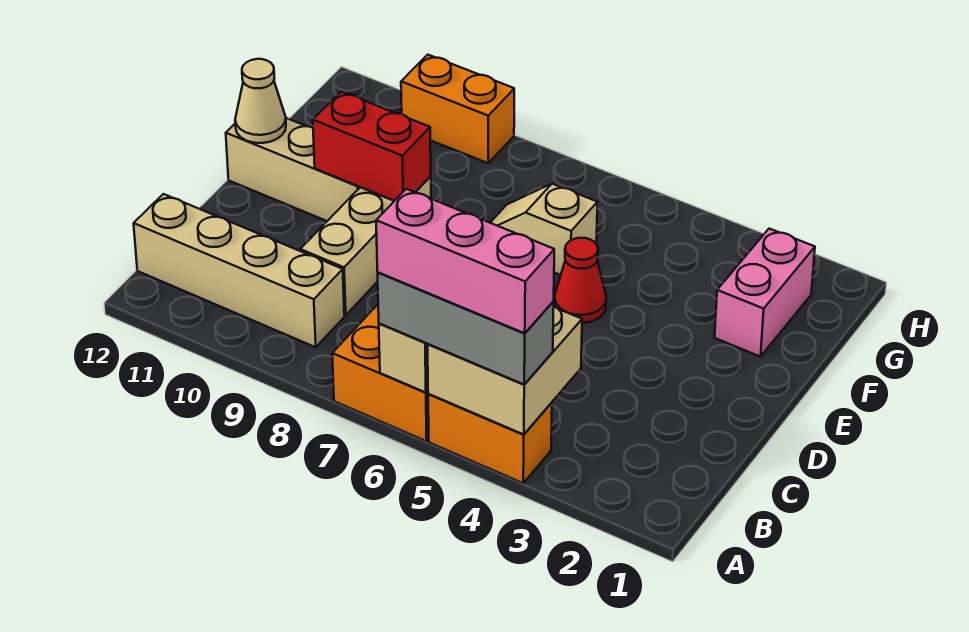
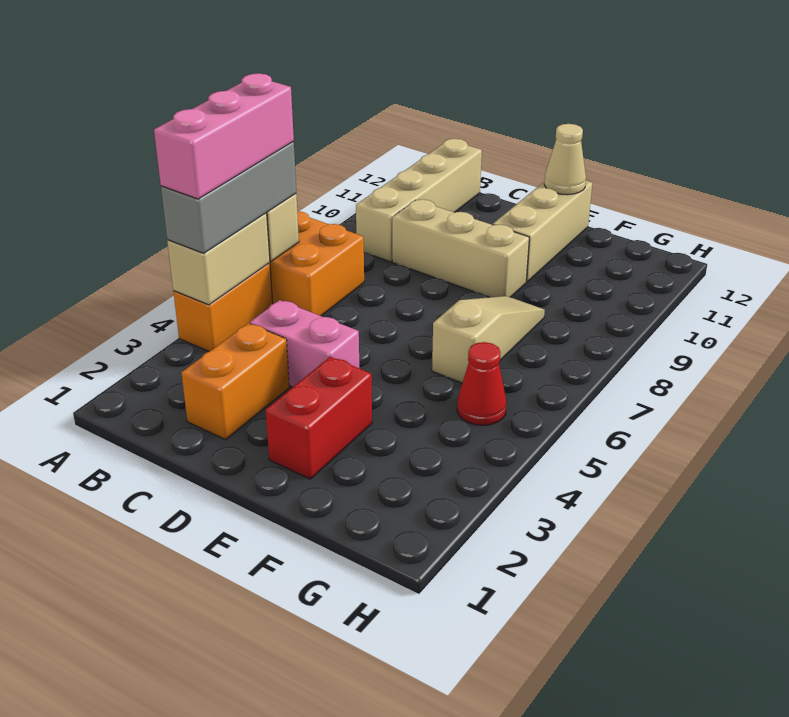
tan brick A4:B5 level 2 -> tan brick A4:A5 level 2
red cone E5 level 1 -> red cone G5 level 1
red brick E9:E10 level 2 -> red brick E2:E3 level 1
pink brick F2:G2 level 1 -> pink brick C4:D4 level 1
tan slope F6:F7 level 1 top 6 -> tan slope F6:F8 level 1 top 6
orange brick H9:H10 level 1 -> orange brick C2:C3 level 1

